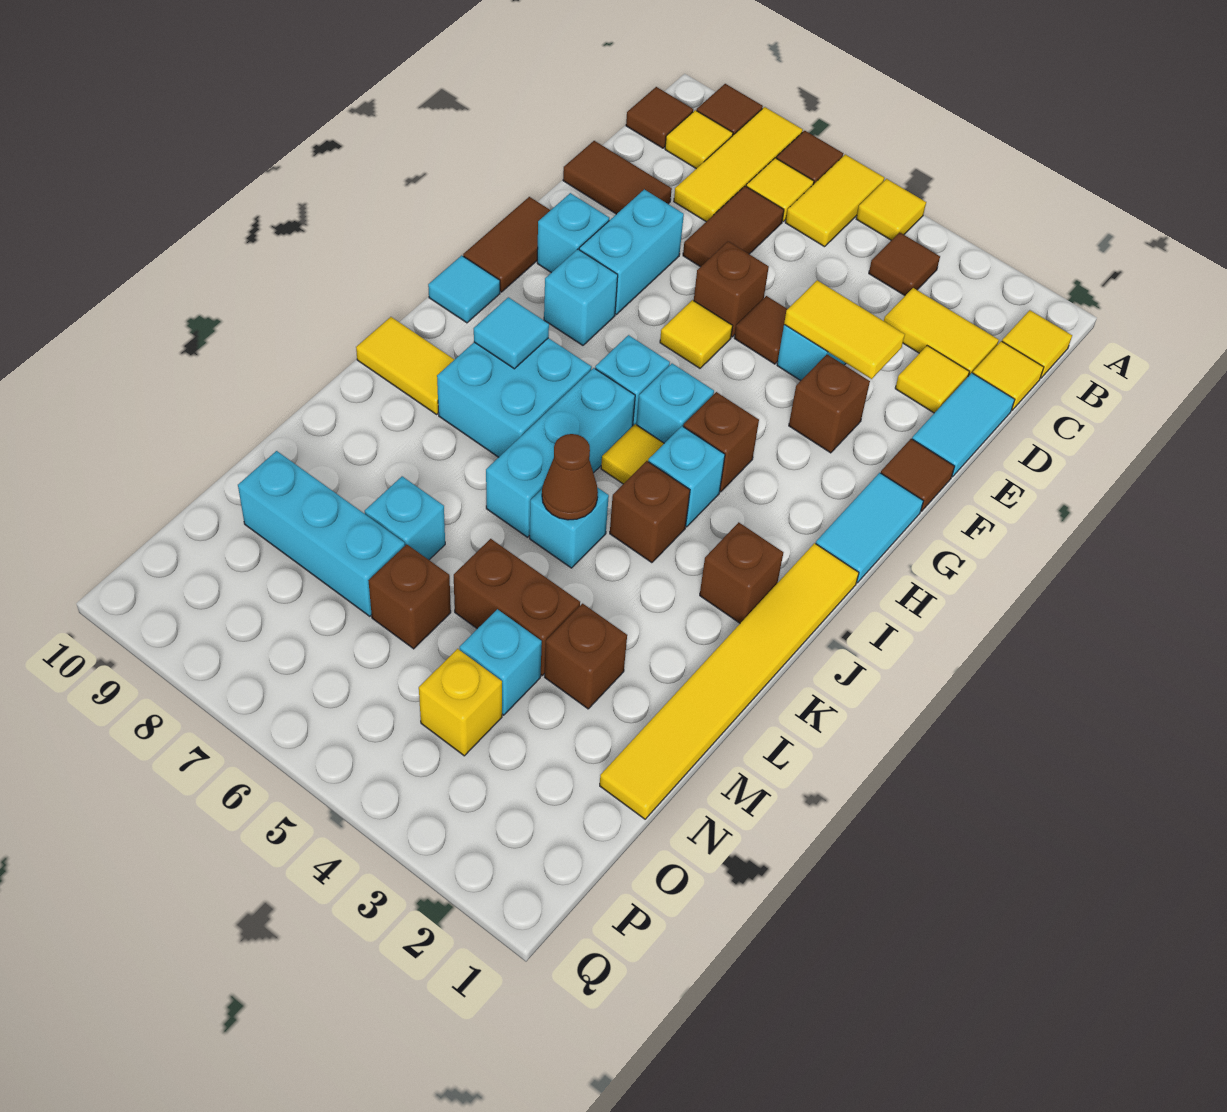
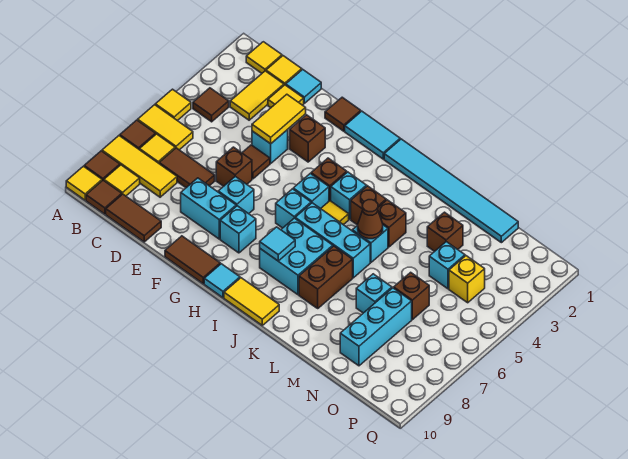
cyan tile D1:E1 level 1 -> cyan tile D1 level 1
brown tile D9:D10 level 1 -> brown tile C10:D10 level 1
yellow tile F6 level 1 -> yellow tile A10 level 1
cyan brick F9 level 1 -> cyan brick F7 level 1
yellow tile I1:N1 level 1 -> cyan tile I1:N1 level 1
brown brick J2 level 1 -> brown brick K4 level 1
yellow tile J9:J10 level 1 -> yellow tile I10:J10 level 1
brown brick M4:M5 level 1 -> brown brick K7:K8 level 1

